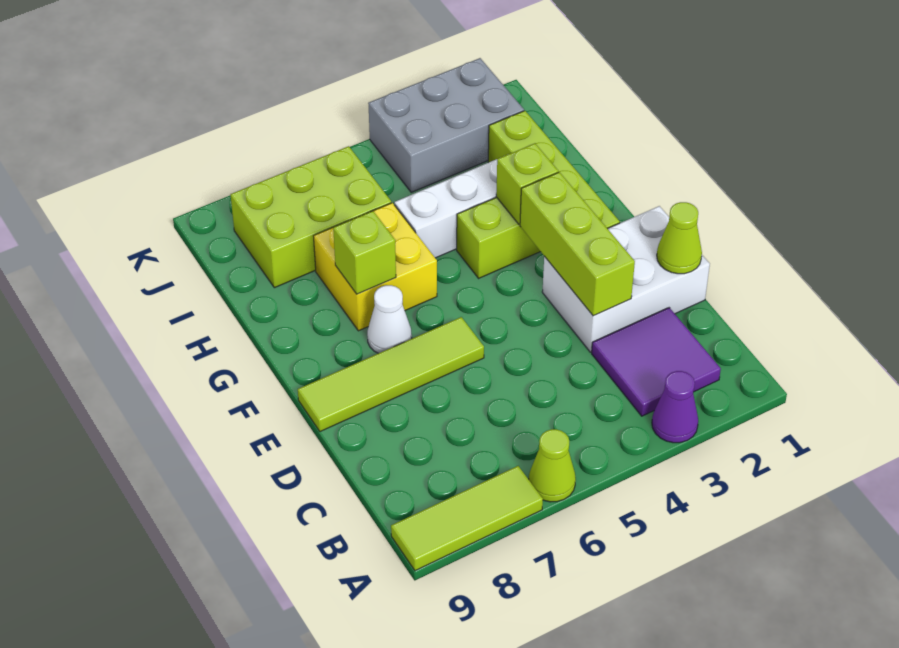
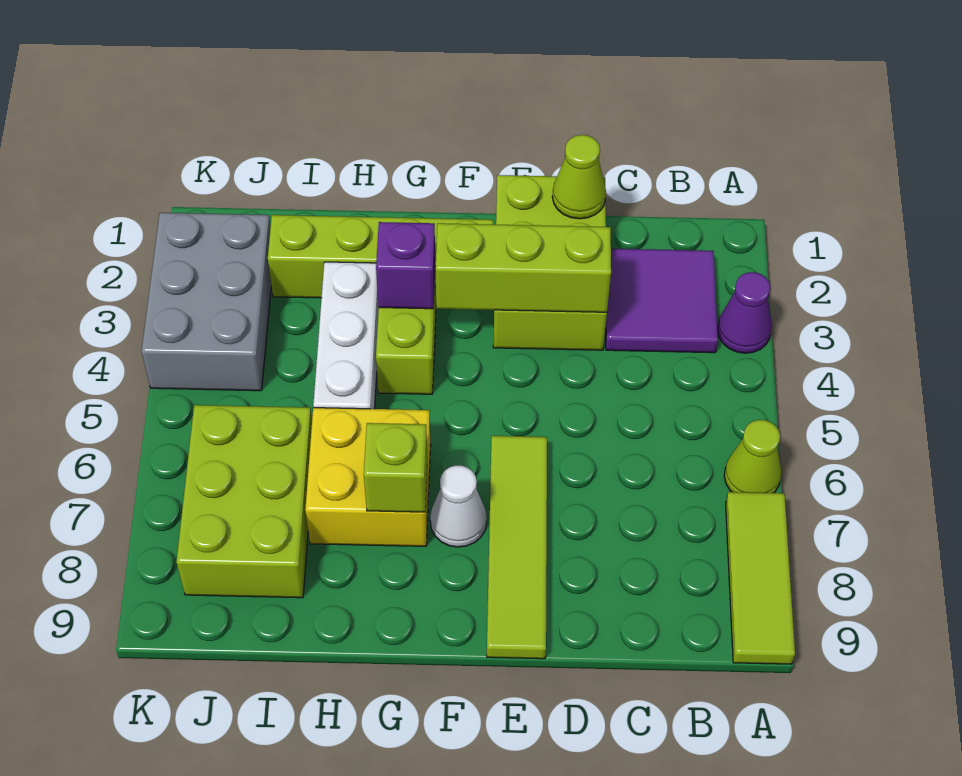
white brick D1:E3 level 1 -> lime brick D1:E3 level 1
lime brick G3 level 2 -> purple brick G3 level 2

